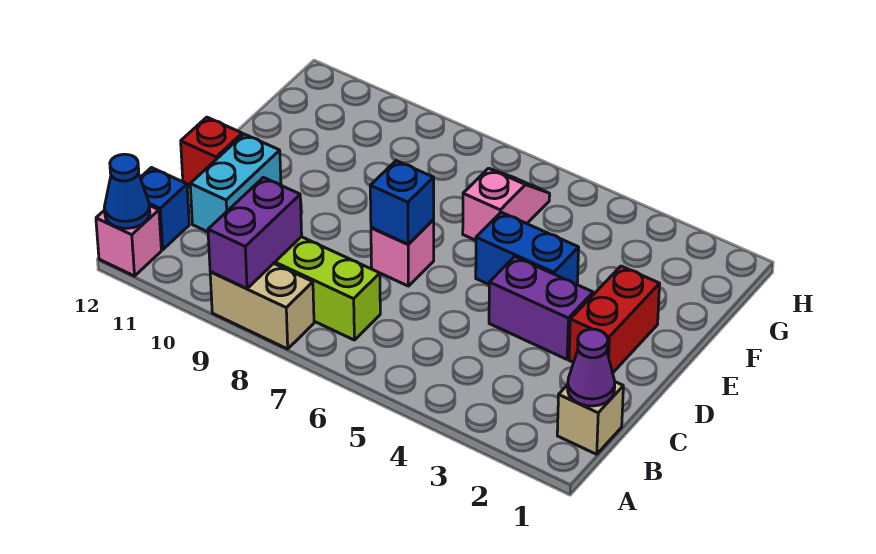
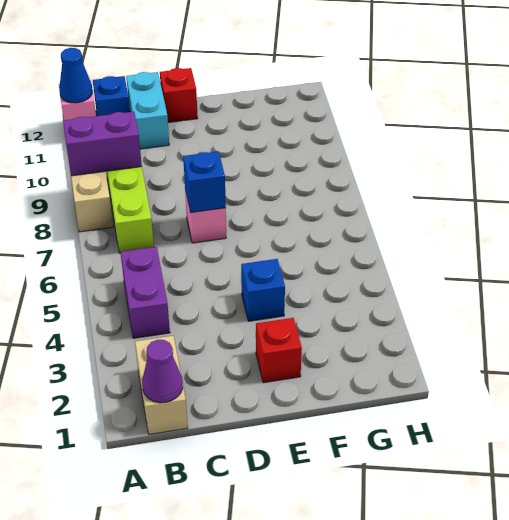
tan brick B1 level 1 -> tan brick B1:B2 level 1
cyan brick C11:D11 level 1 -> cyan brick C11:C12 level 1
red brick D2:E2 level 1 -> red brick E2 level 1
purple brick D3:D4 level 1 -> purple brick B4:B5 level 1
blue brick E4:E5 level 1 -> blue brick E4 level 1
pink slope F6:G6 level 1 top F -> none

